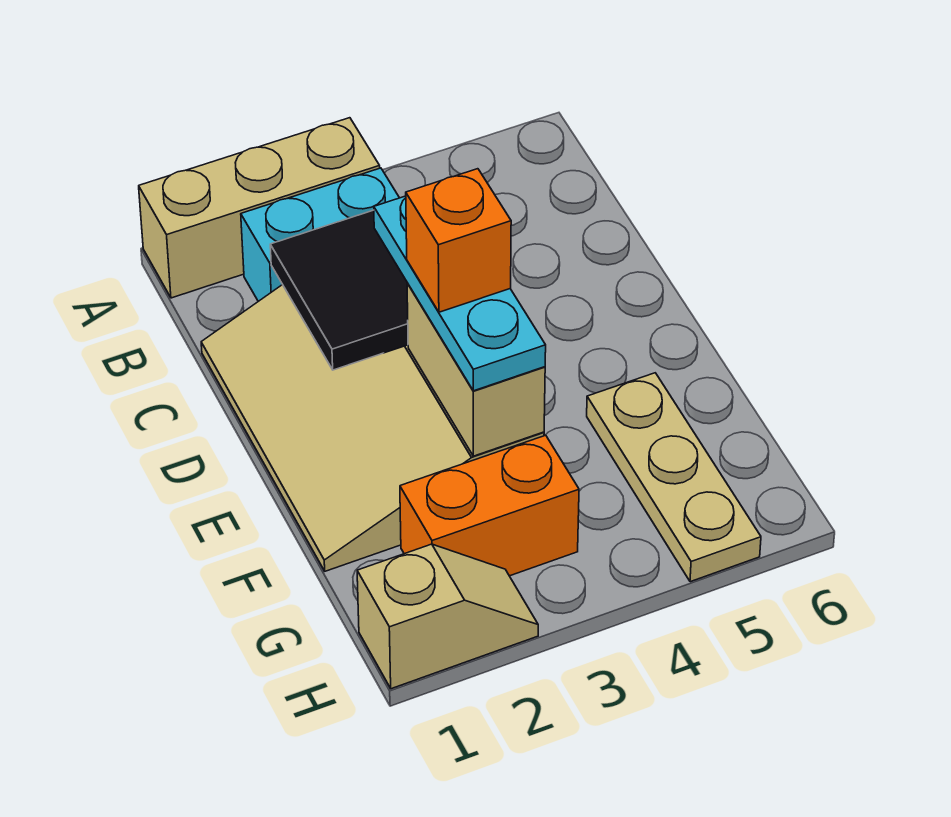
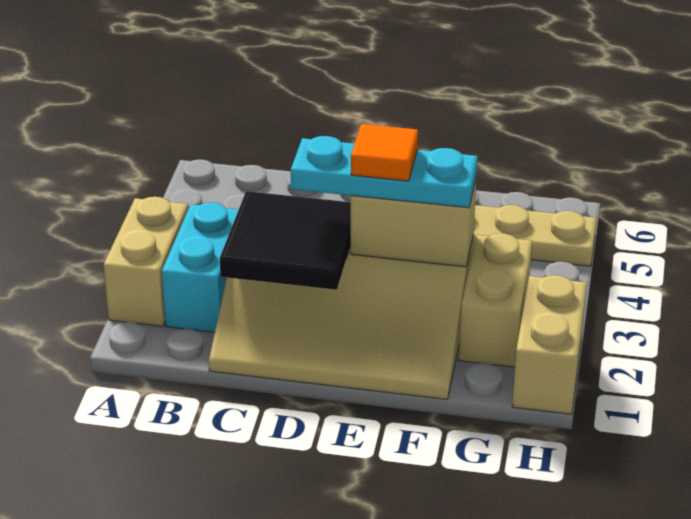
tan brick A1:A3 level 1 -> tan brick A2:A3 level 1
orange brick E3 level 4 -> orange tile E3 level 4
orange brick G2:G3 level 1 -> tan brick G2:G3 level 1
tan slope H1:H2 level 1 top 1 -> tan brick H1:H2 level 1

